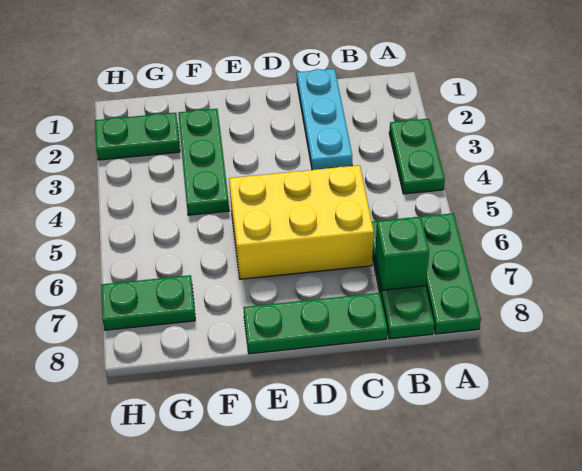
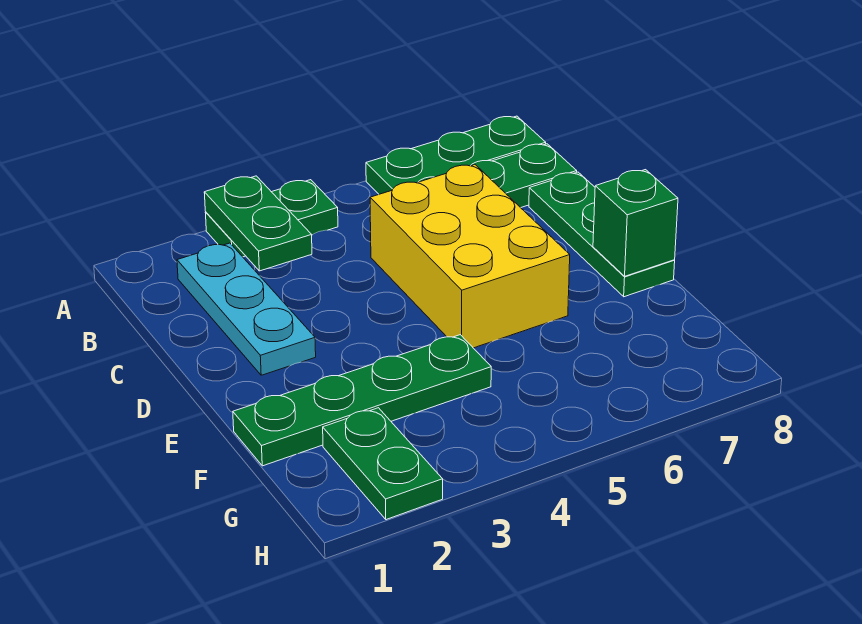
green brick B7 level 2 -> green brick E8 level 2
cyan plate C1:C3 level 1 -> cyan plate B2:D2 level 1
green plate F2:F4 level 1 -> green plate F1:F4 level 1
green plate G7:H7 level 1 -> green plate A3:B3 level 2

